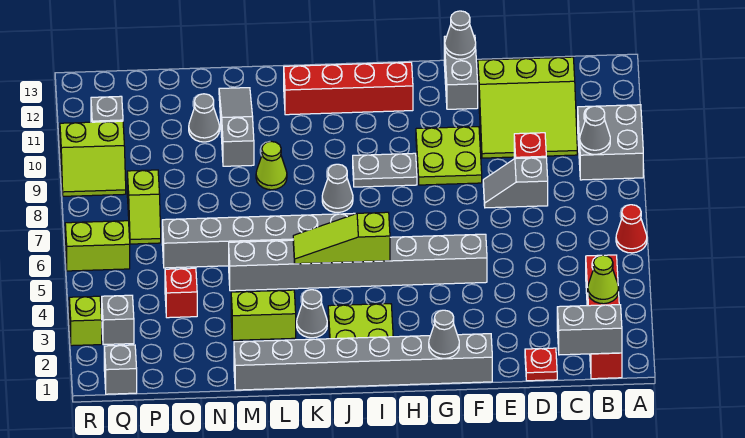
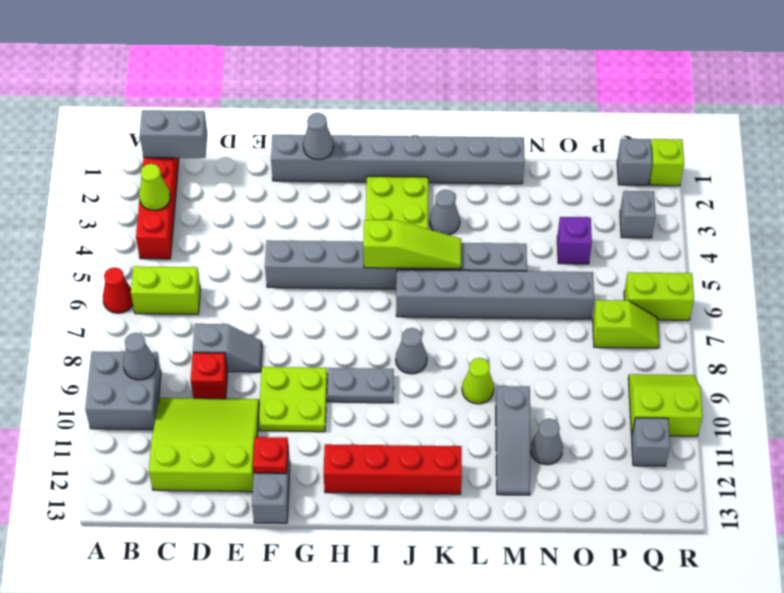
red plate D1 level 1 -> red plate F12 level 2
grey cone F13 level 2 -> none
lime brick L3:M3 level 1 -> lime brick B6:C6 level 1
red brick O4 level 1 -> purple brick O4 level 1
lime slope P7:P8 level 1 top 8 -> lime slope P7:Q7 level 1 top P
lime brick R3 level 1 -> lime brick R1 level 1

